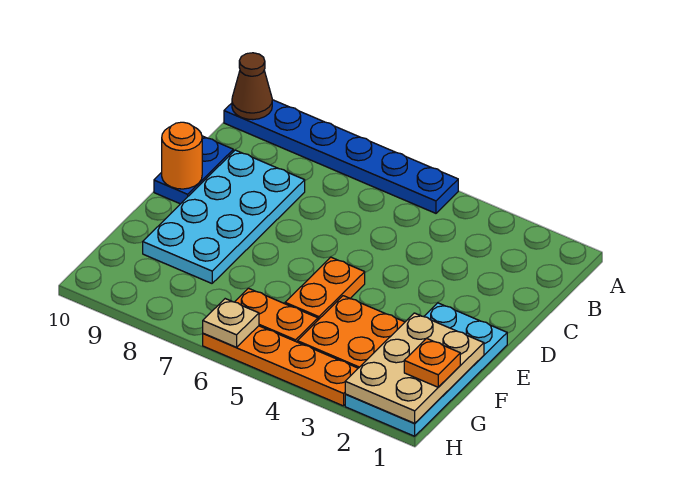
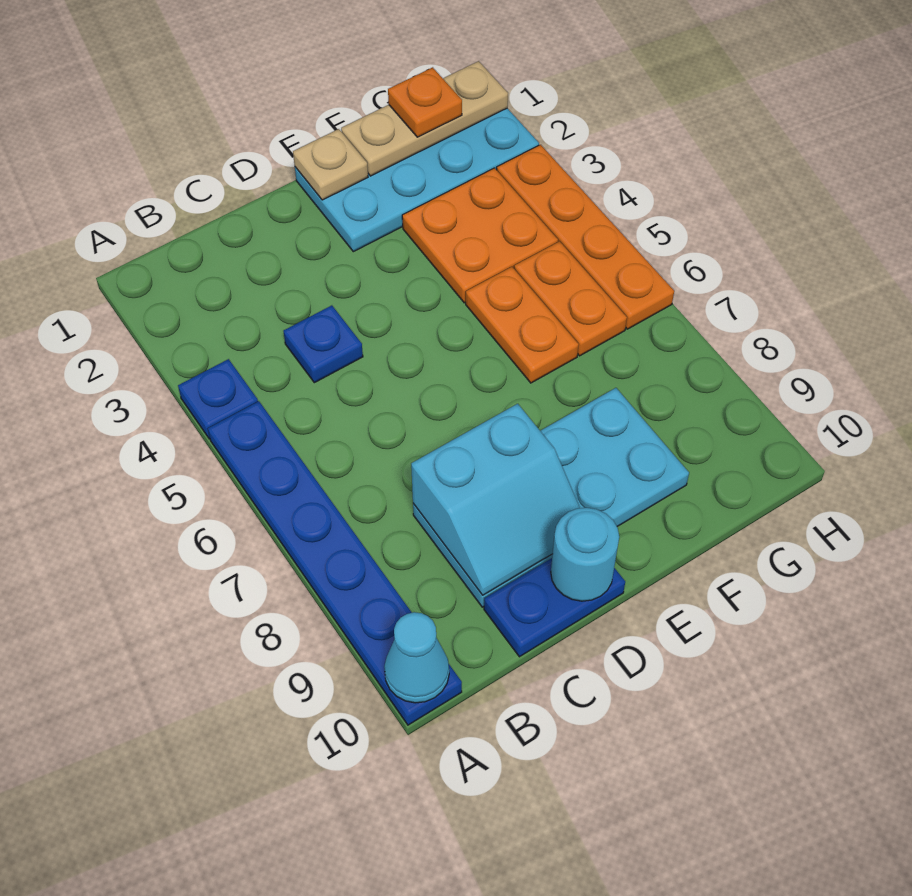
none -> blue plate A4 level 1
brown cone A10 level 2 -> cyan cone A10 level 2
none -> blue plate C4 level 1
none -> cyan slope C8:D9 level 2 top 8
orange round brick D10 level 2 -> cyan round brick D10 level 2
orange plate E5:F5 level 1 -> orange plate F5:F6 level 1
tan plate F1:H2 level 2 -> tan plate F1:H1 level 2
tan plate H6 level 2 -> tan plate E1 level 2

